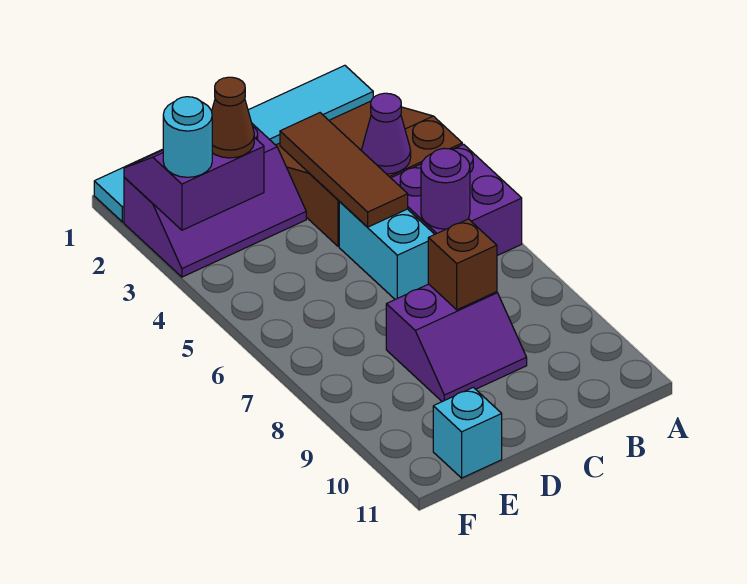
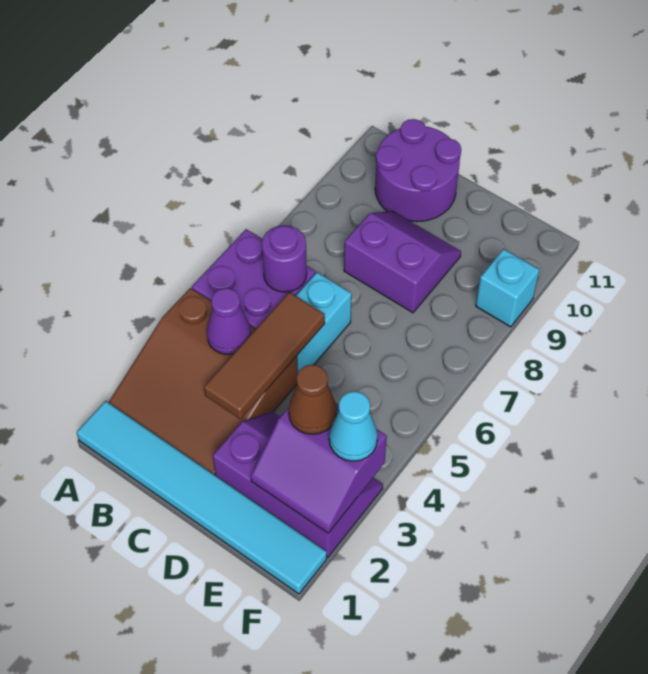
none -> purple round brick B10:C11 level 1
brown brick C8 level 2 -> none
cyan brick E11 level 1 -> cyan brick F9 level 1
cyan round brick F3 level 3 -> cyan cone F3 level 3

